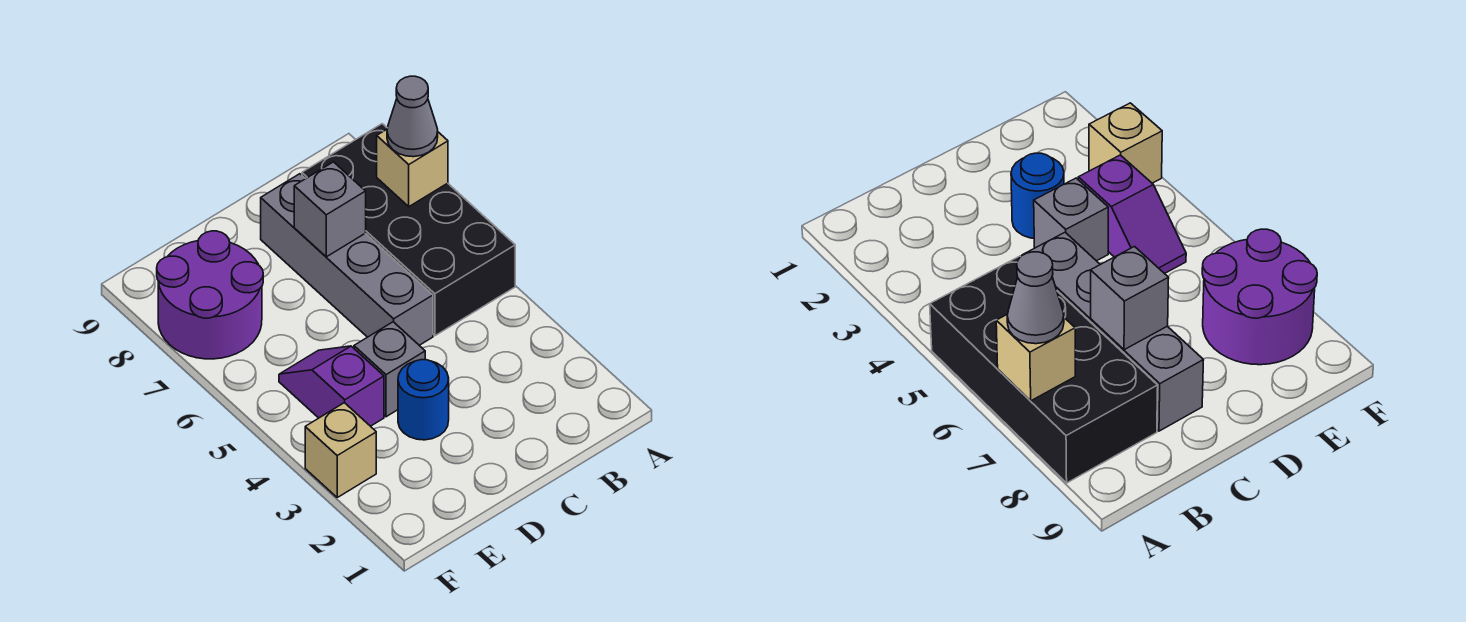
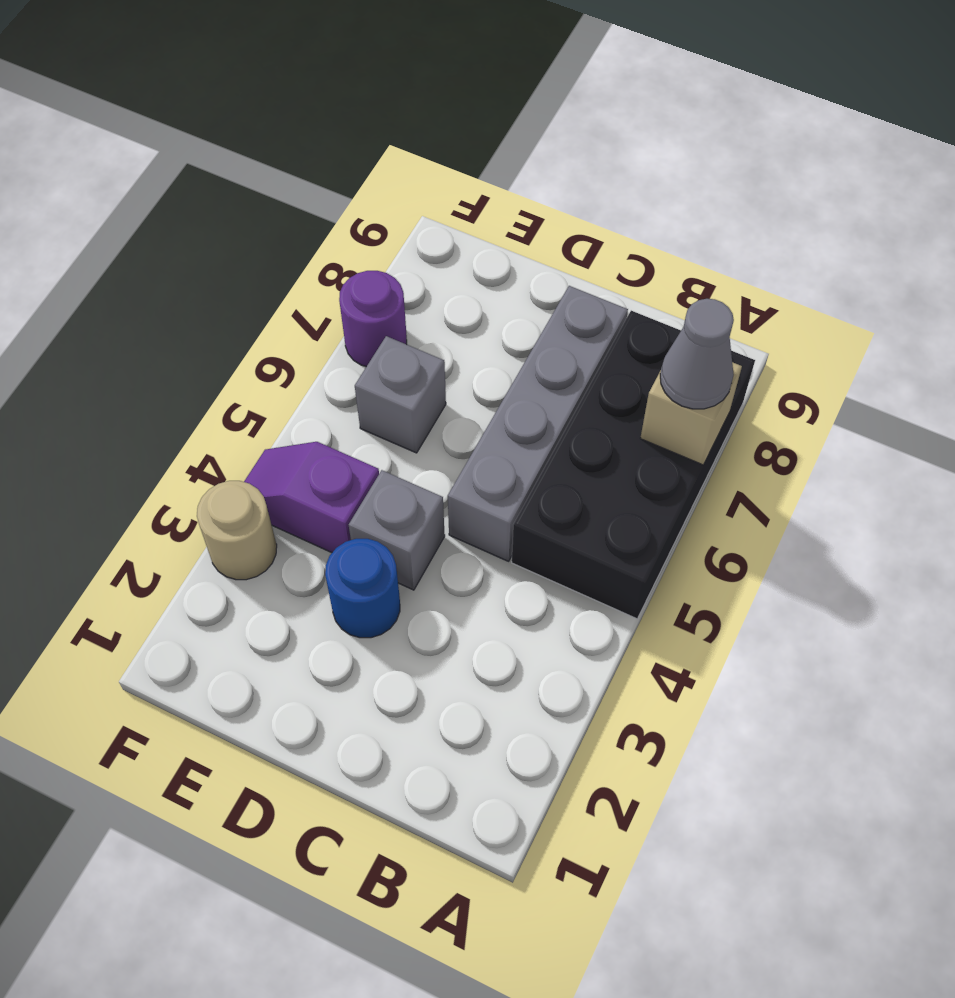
grey brick C7 level 2 -> grey brick E6 level 1
purple slope E4:E5 level 1 top 4 -> purple slope E4:F4 level 1 top E
purple round brick E7:F8 level 1 -> purple round brick F7 level 1
tan brick F3 level 1 -> tan round brick F3 level 1

